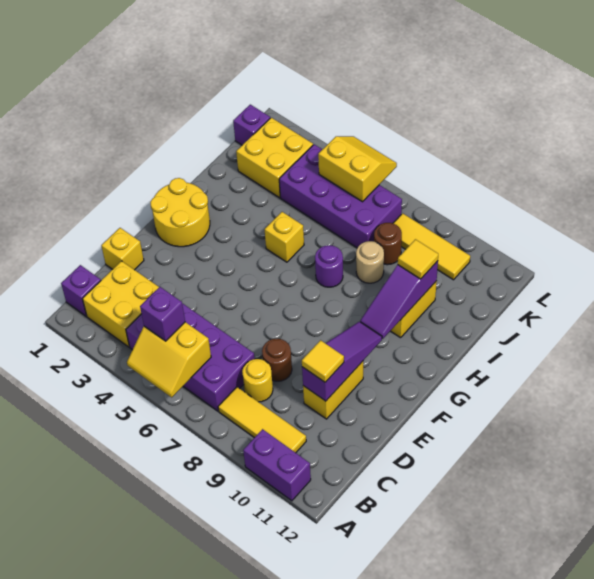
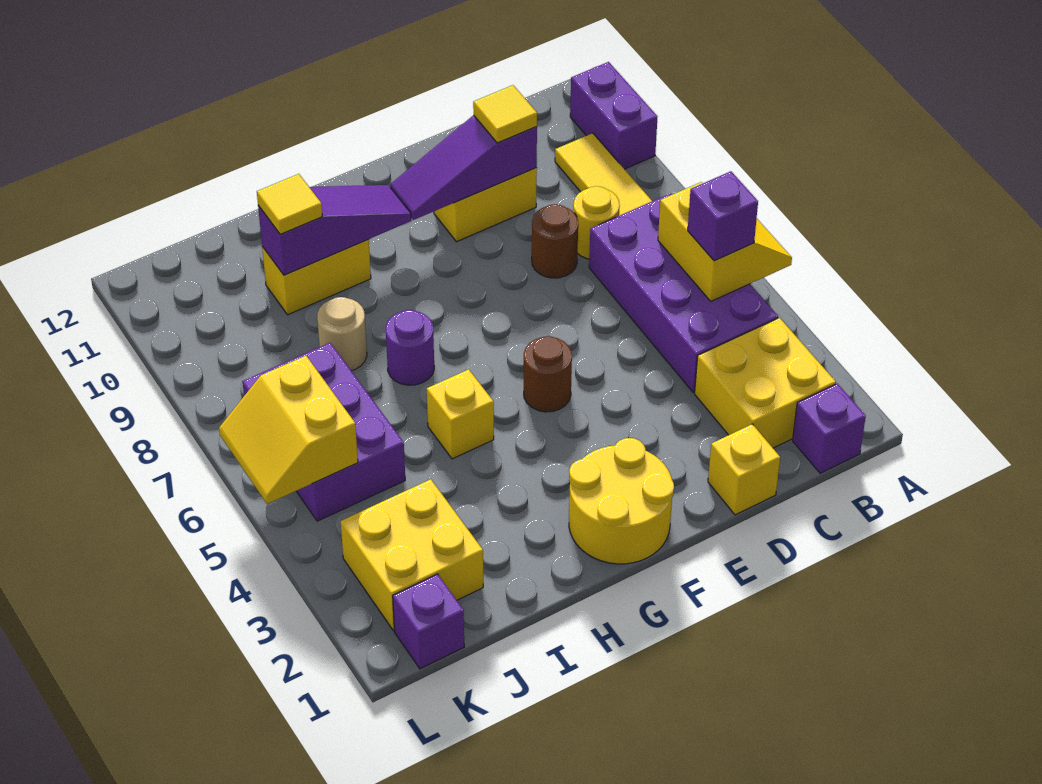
purple brick J4:K7 level 1 -> purple brick J5:K7 level 1
brown round brick J8 level 1 -> brown round brick F5 level 1
yellow tile K8:K10 level 1 -> none

